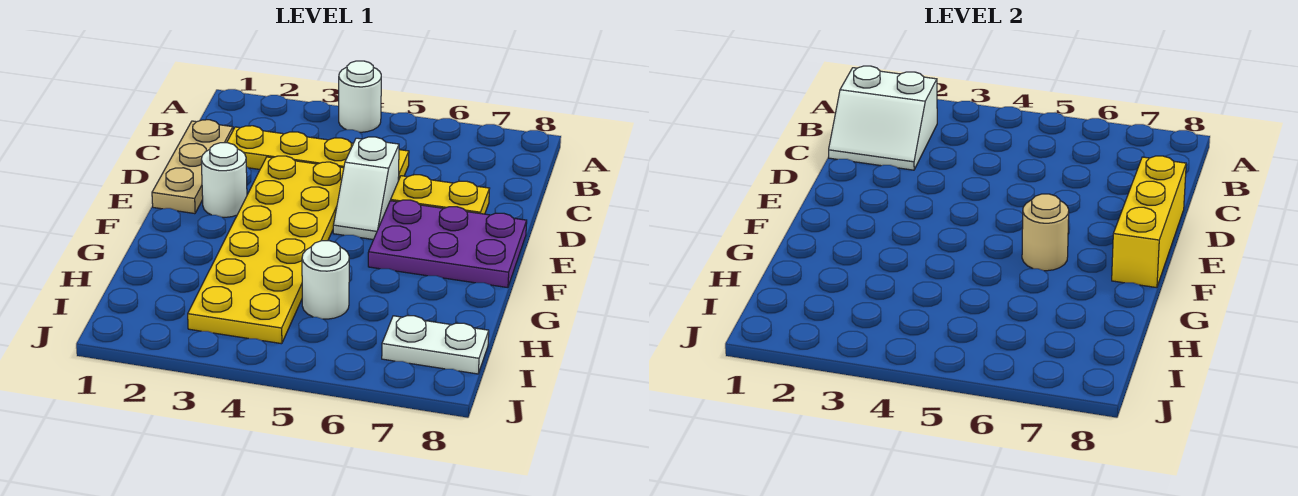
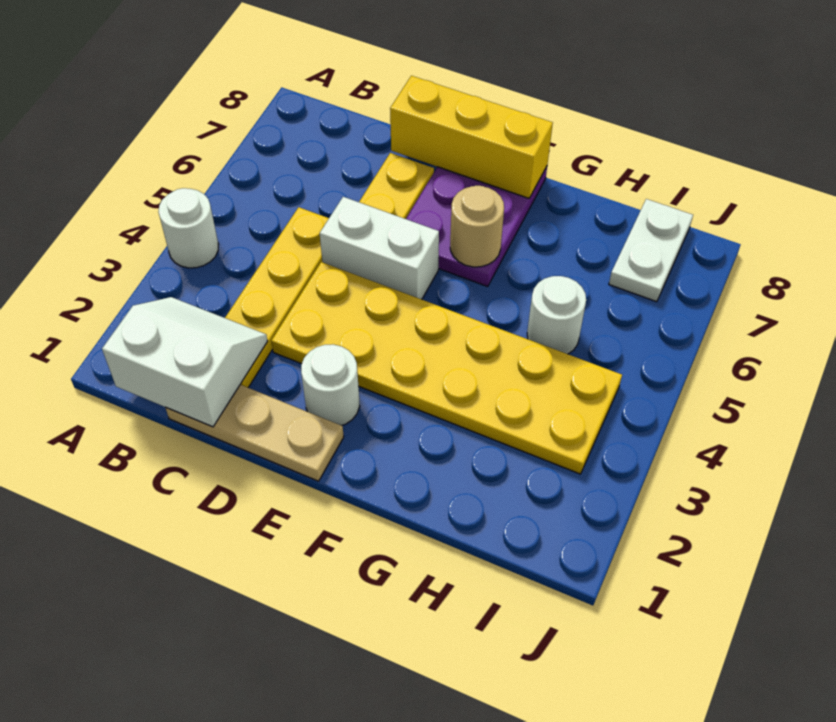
white slope B1:C2 level 2 top B -> white slope B1:C2 level 2 top 1
white slope D5:E5 level 1 top D -> white brick D5:E5 level 1

